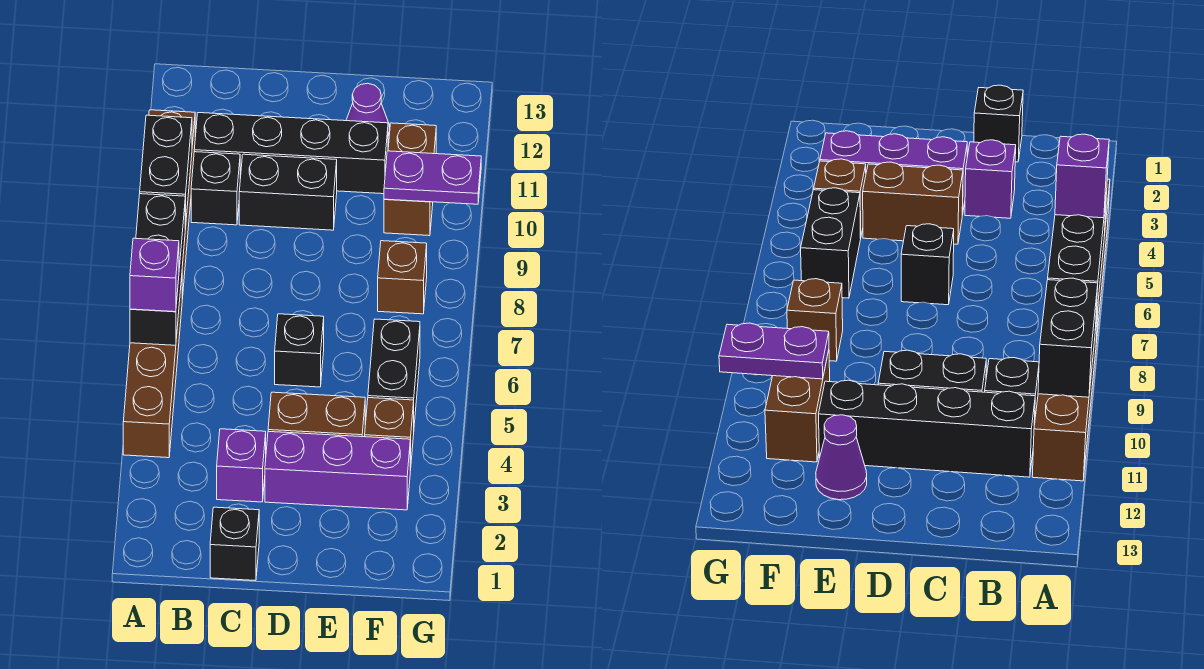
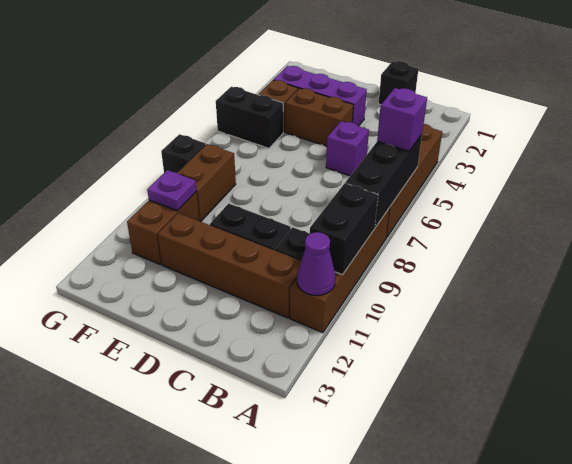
black brick B11:E11 level 1 -> brown brick B11:E11 level 1
purple brick C3 level 1 -> purple brick C5 level 1
black brick D6 level 1 -> black brick G8 level 1
purple cone E12 level 1 -> purple cone A11 level 2
black brick F5:F6 level 1 -> black brick F5:G5 level 1
brown brick F8 level 1 -> brown brick F8:F9 level 1
purple plate F10:G10 level 2 -> purple plate F10 level 2

